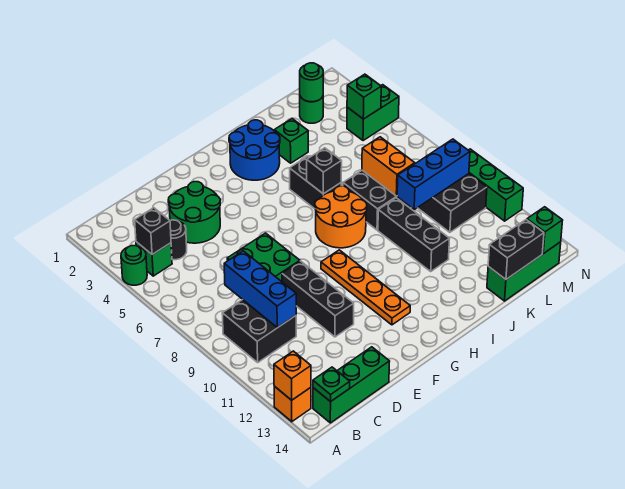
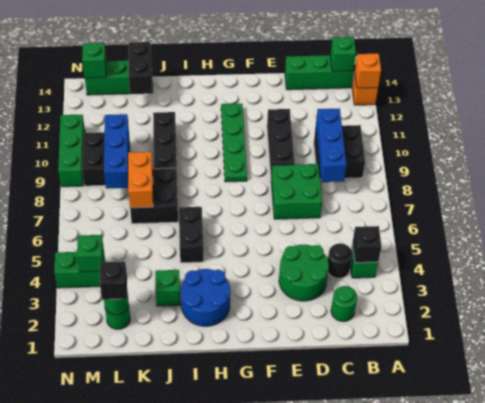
green round brick A4 level 1 -> green round brick C2 level 1
green plate B14 level 2 -> green brick B14 level 2
orange plate G9:G12 level 1 -> green plate G9:G12 level 1
orange round brick H7:I8 level 1 -> none
black brick I6 level 2 -> black brick L2 level 3
blue brick K9:M9 level 2 -> blue brick L8:L10 level 2
black brick K14:L14 level 2 -> black brick K13:K14 level 2

